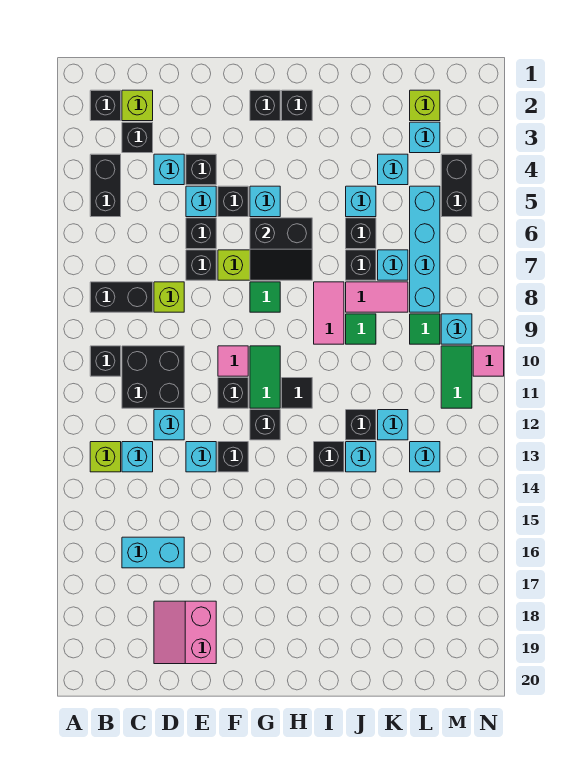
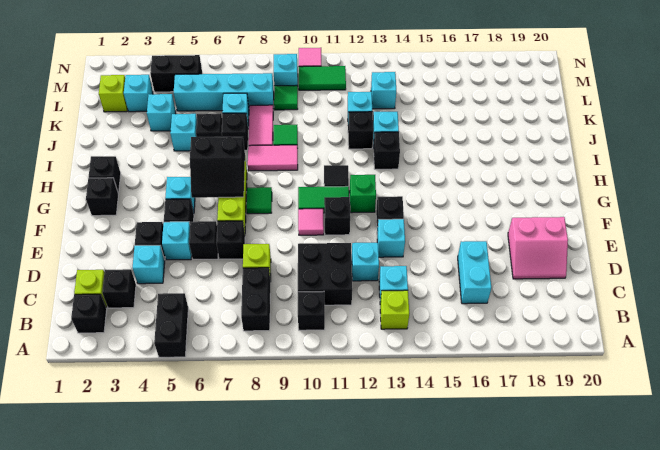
black brick B4:B5 level 1 -> black brick A5:B5 level 1
black slope G6:H7 level 2 top 6 -> black slope G6:H7 level 2 top H
black brick G12 level 1 -> green brick G12 level 1

